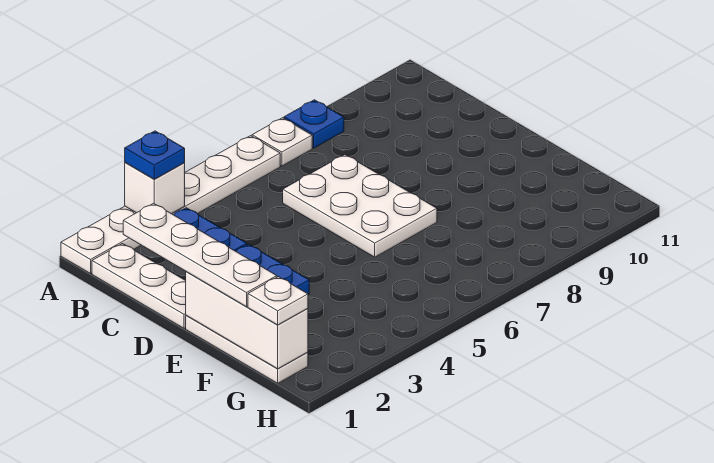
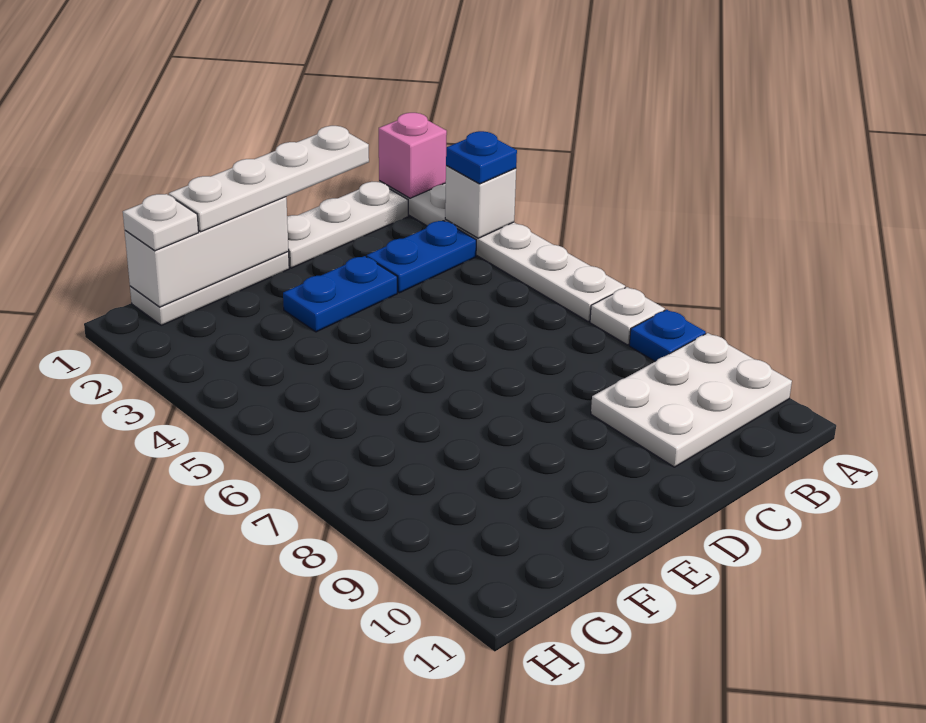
none -> pink brick A1 level 2
white plate C6:E7 level 1 -> white plate A9:C10 level 1

